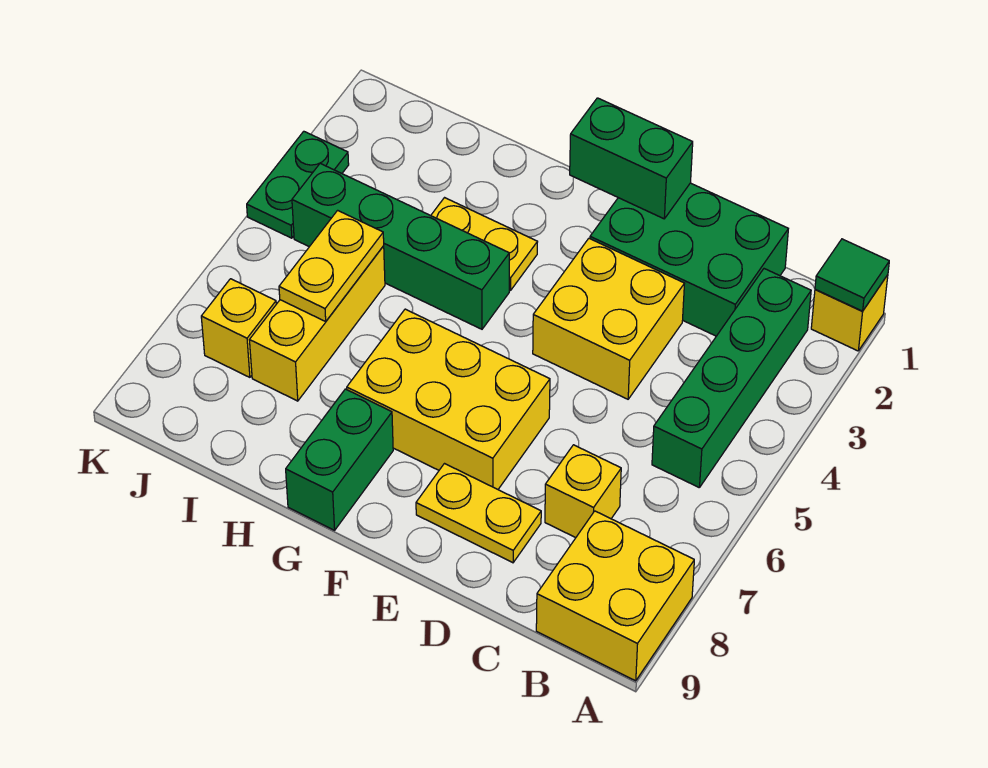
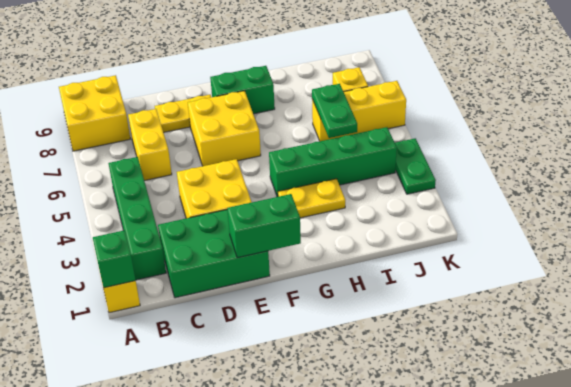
green tile A1 level 2 -> green brick A1 level 2
yellow brick C7 level 1 -> yellow brick C6:C7 level 1
yellow brick E6:G7 level 1 -> yellow brick E6:F7 level 1
green brick G8:G9 level 1 -> green brick F8:G8 level 1
yellow brick I5:I7 level 1 -> yellow brick I6:K6 level 1
yellow plate I5:I6 level 2 -> green plate I5:I6 level 2

